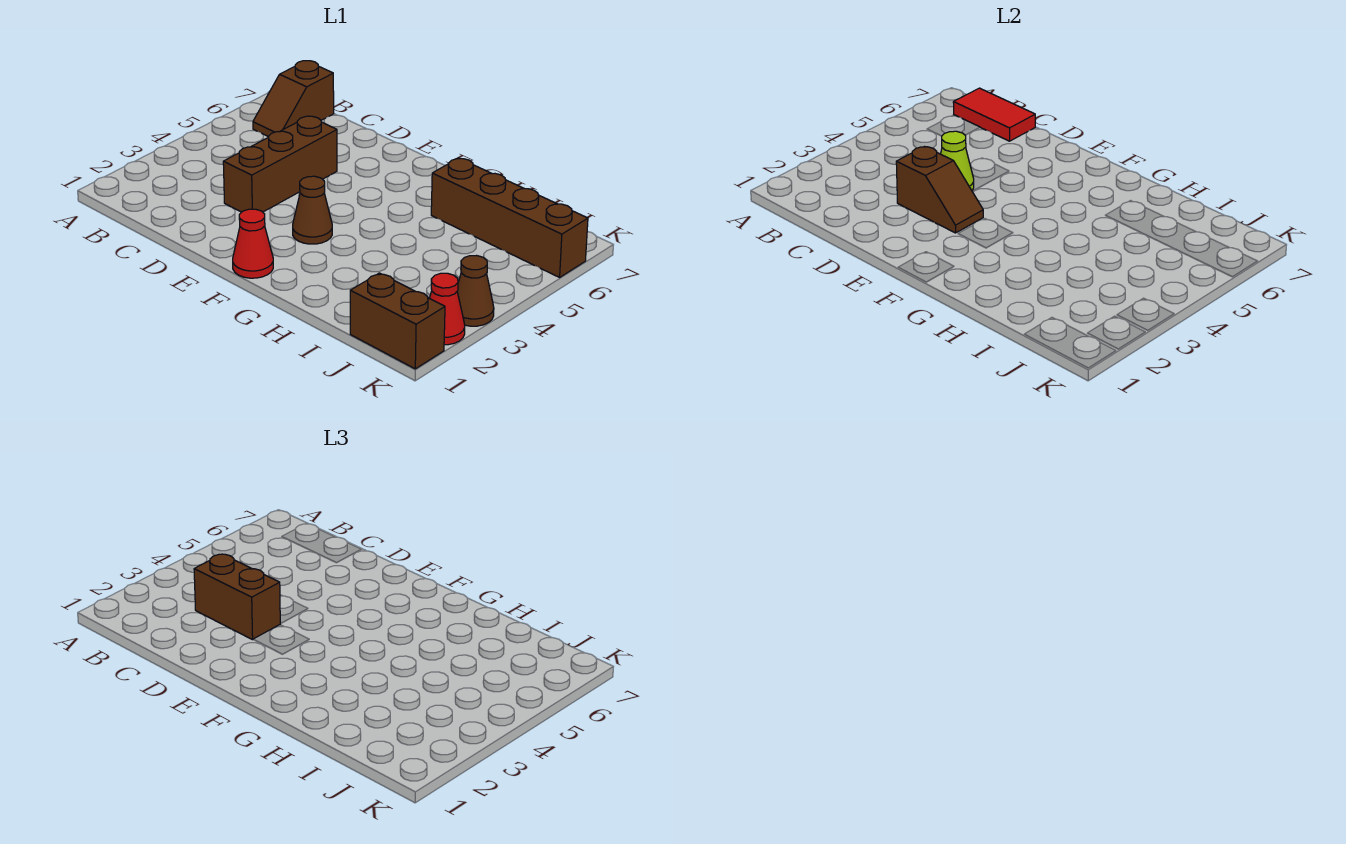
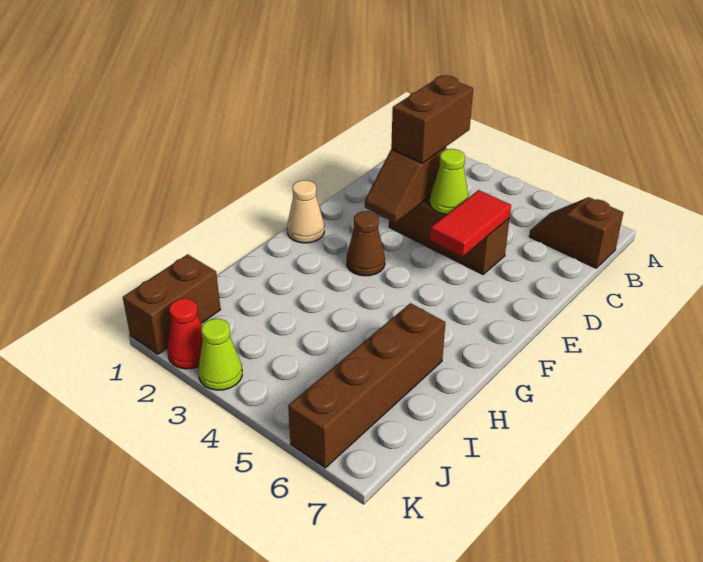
red tile B7:C7 level 2 -> red tile D5:E5 level 2
red cone F1 level 1 -> tan cone F1 level 1
brown cone K3 level 1 -> lime cone K3 level 1

